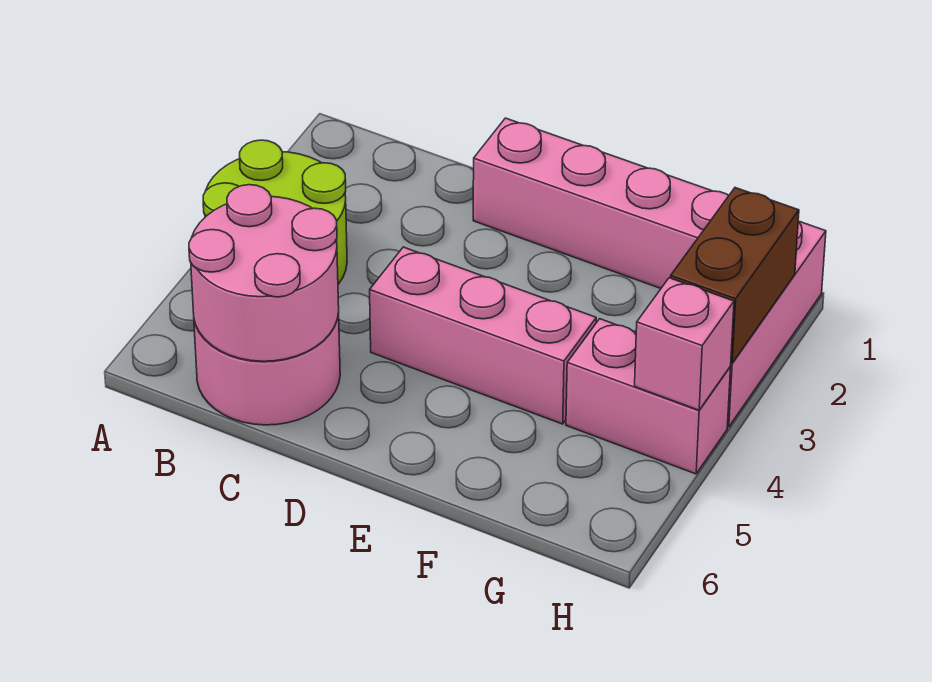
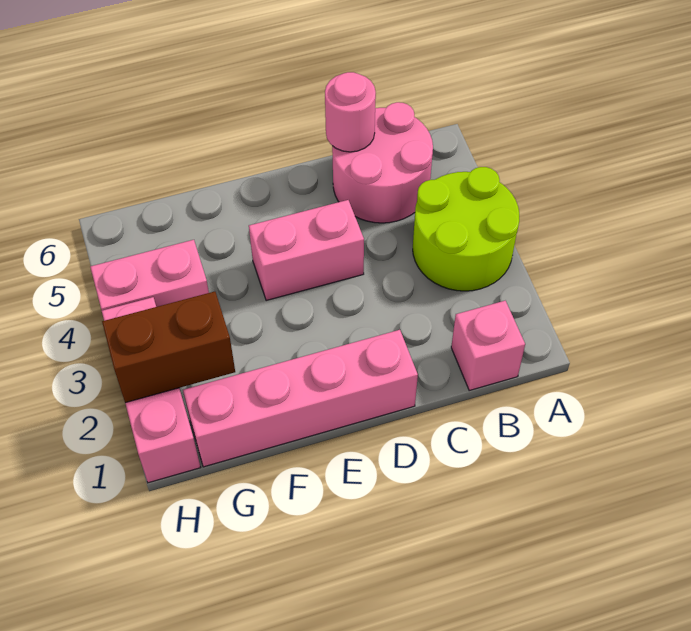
pink round brick B5:C6 level 2 -> pink round brick C6 level 2
pink brick D4:F4 level 1 -> pink brick D4:E4 level 1
brown brick H2:H3 level 2 -> brown brick G2:H2 level 2
pink brick H4 level 2 -> pink brick B1 level 1

